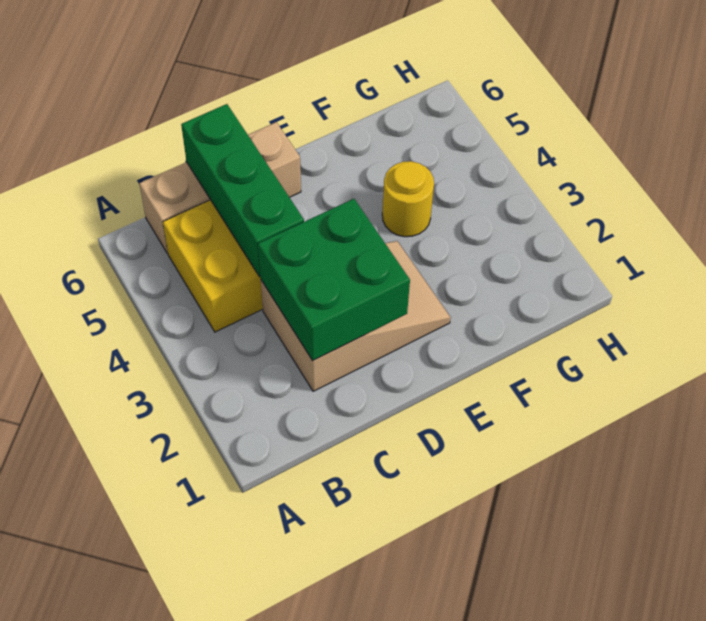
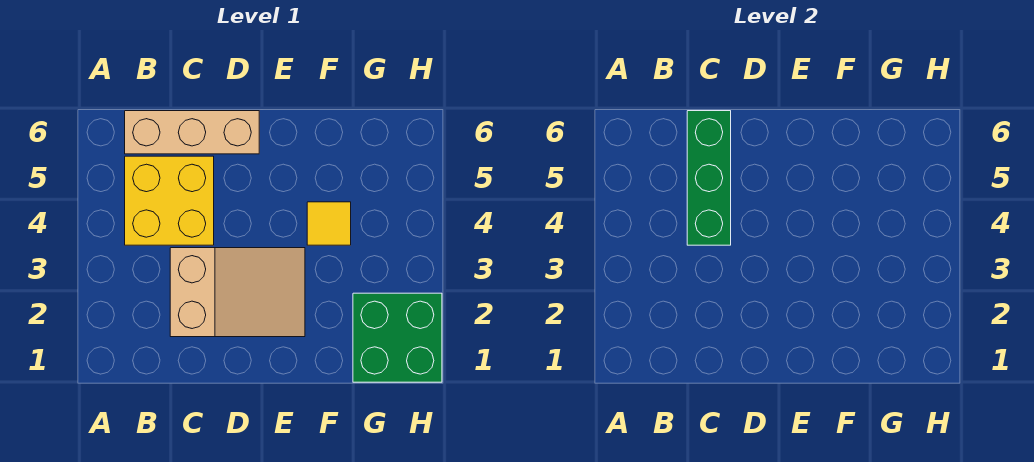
green brick C2:D3 level 2 -> green brick G1:H2 level 1
yellow round brick F4 level 1 -> yellow tile F4 level 1

